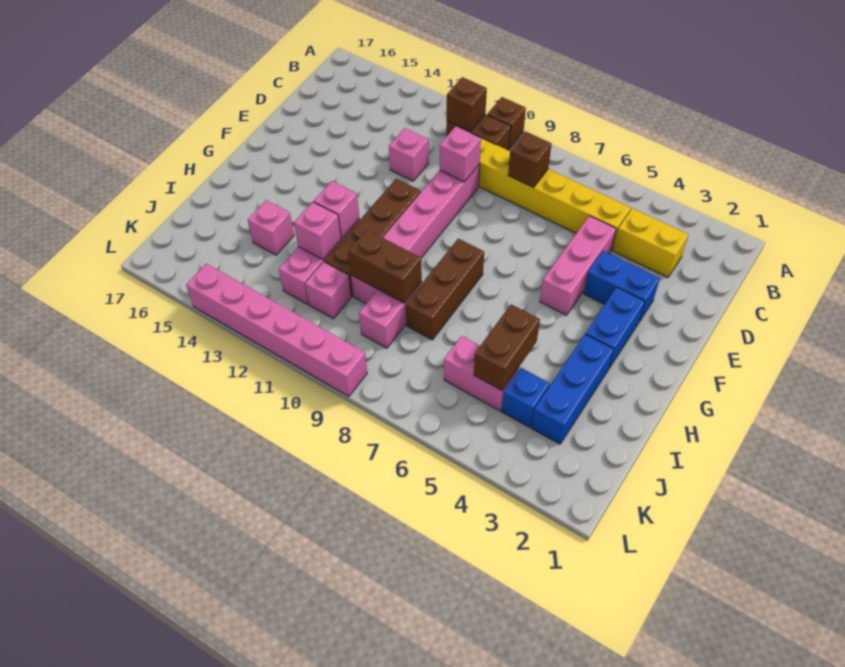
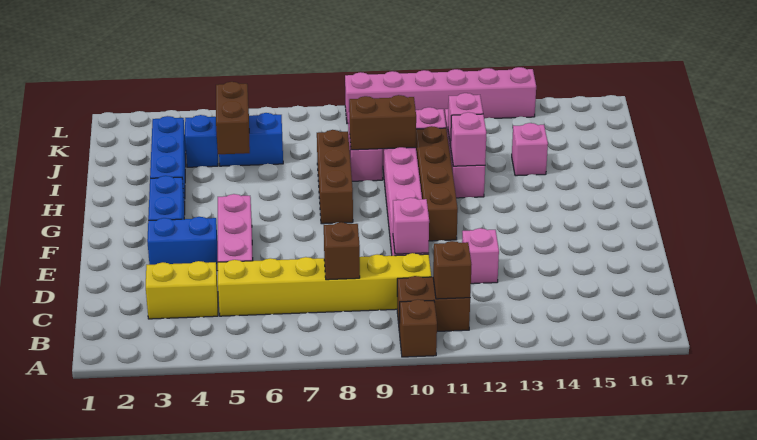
pink brick J5:J6 level 1 -> blue brick J5:J6 level 1

